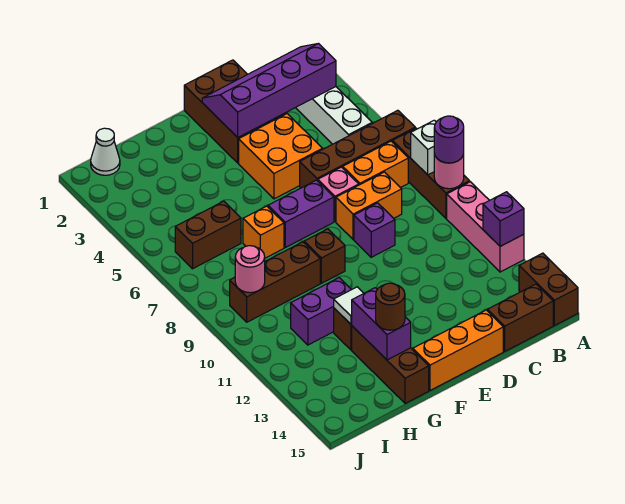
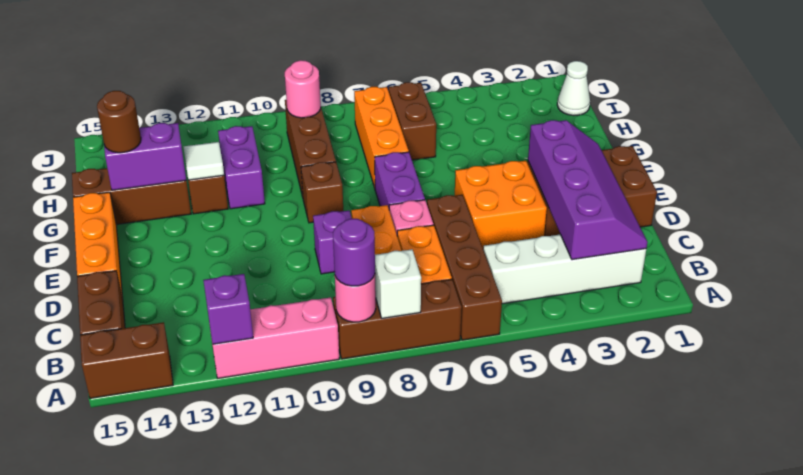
orange brick G7 level 1 -> orange brick G7:I7 level 1

